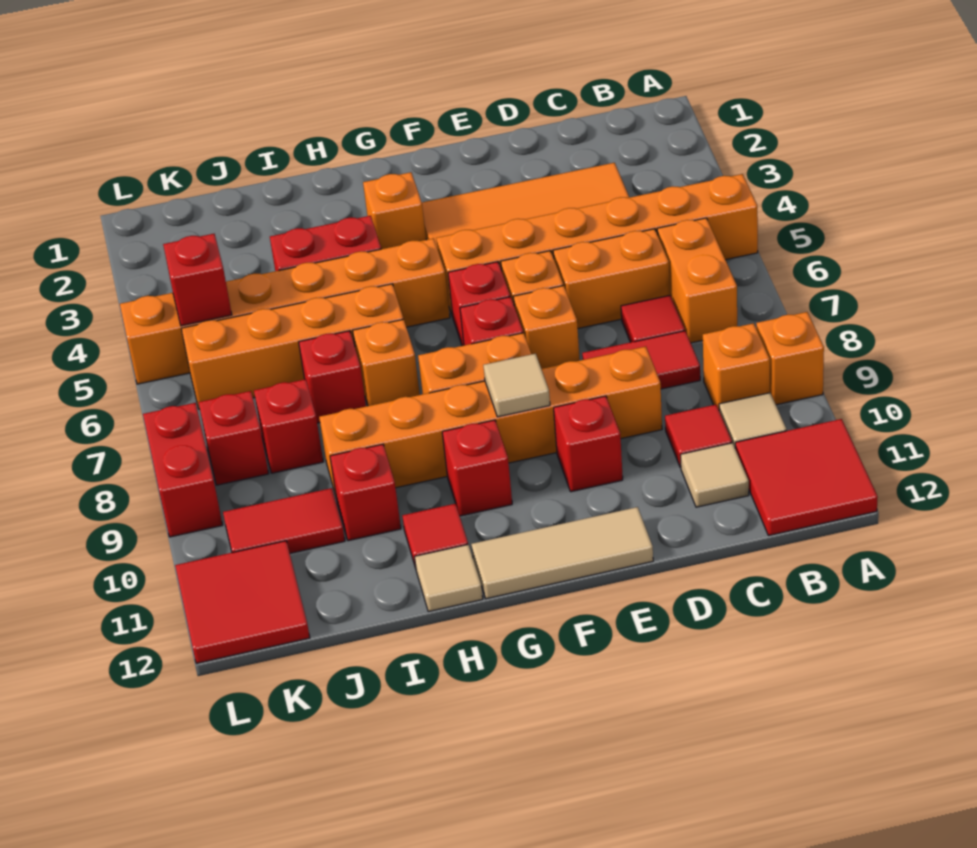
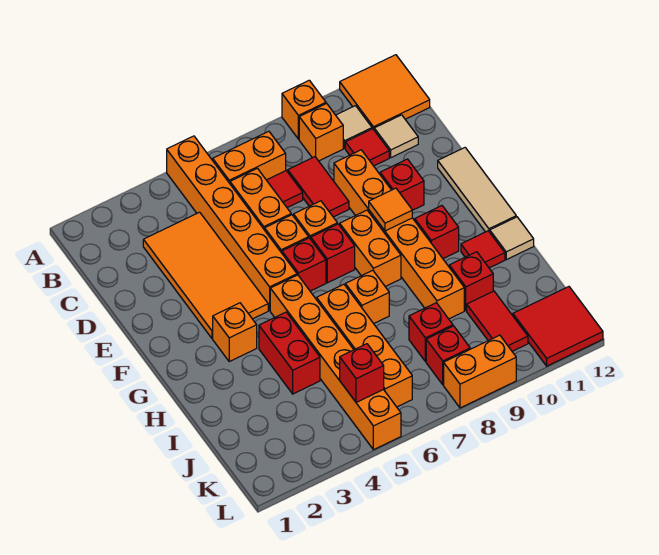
red tile A11:B12 level 1 -> orange tile A11:B12 level 1
tan tile F9 level 2 -> orange tile F9 level 2
red brick I7 level 1 -> none
red brick L8:L9 level 1 -> orange brick L8:L9 level 1

